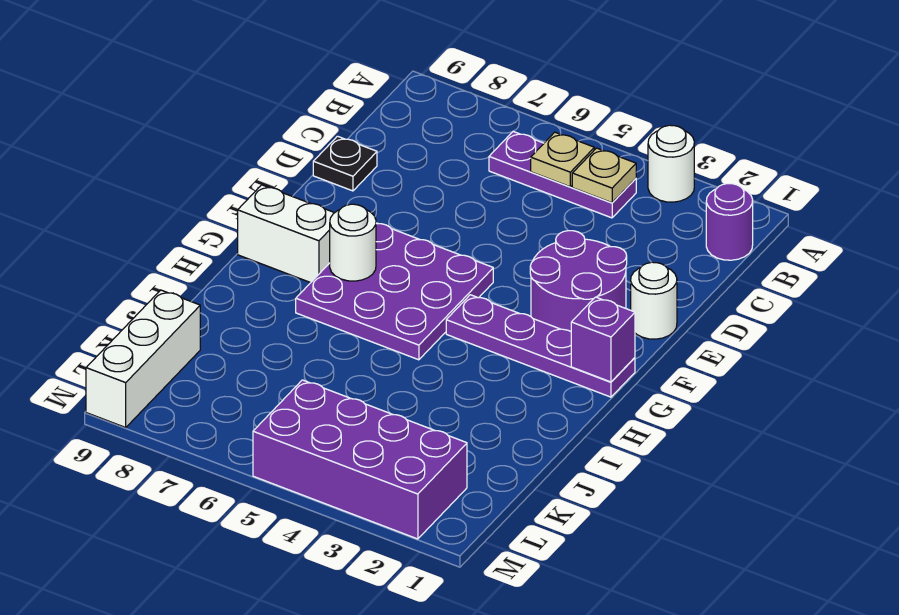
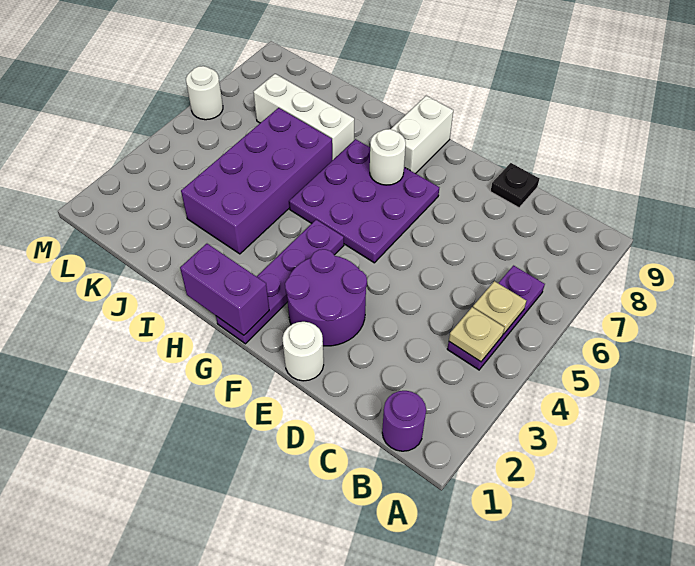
white round brick A3 level 1 -> white round brick M6 level 1
purple brick G1 level 2 -> purple brick G1:H1 level 2
white brick K9:M9 level 1 -> white brick I7:K7 level 1
purple brick L2:M5 level 1 -> purple brick I3:J6 level 1

